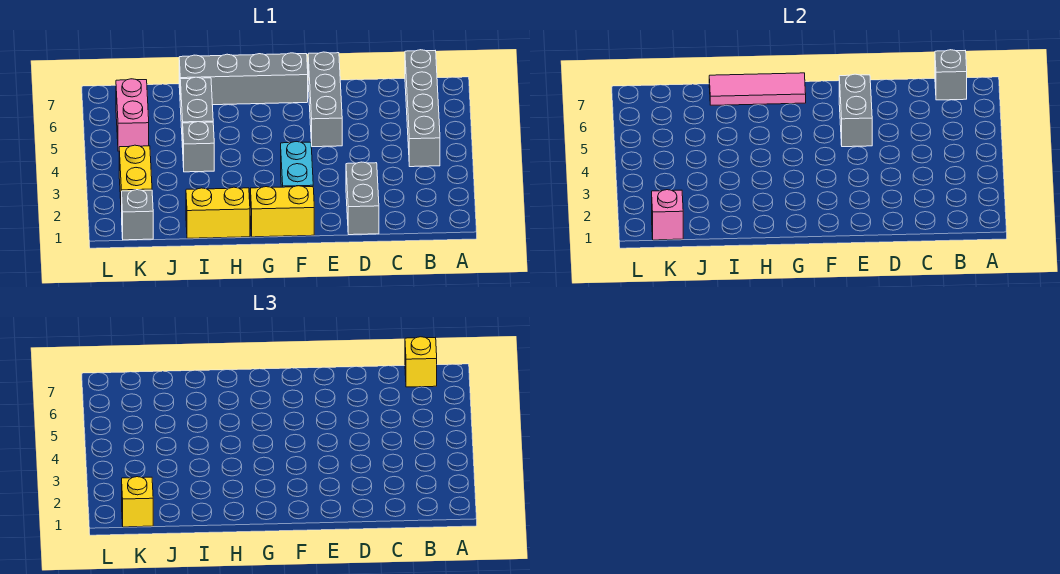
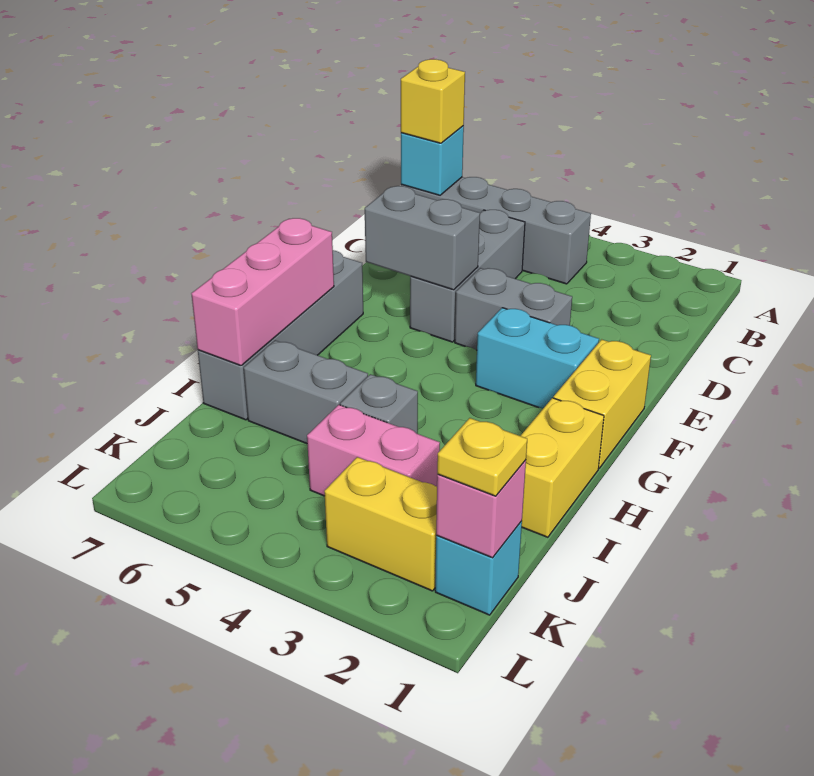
grey brick B7 level 2 -> cyan brick B7 level 2
grey brick D1:D2 level 1 -> grey brick E3:E4 level 1
grey brick E5:E7 level 1 -> grey brick C5:E5 level 1
pink tile G7:I7 level 2 -> pink brick G7:I7 level 2
grey brick K1 level 1 -> cyan brick K1 level 1
yellow brick K1 level 3 -> yellow plate K1 level 3
pink brick K5:K6 level 1 -> pink brick J3:J4 level 1

